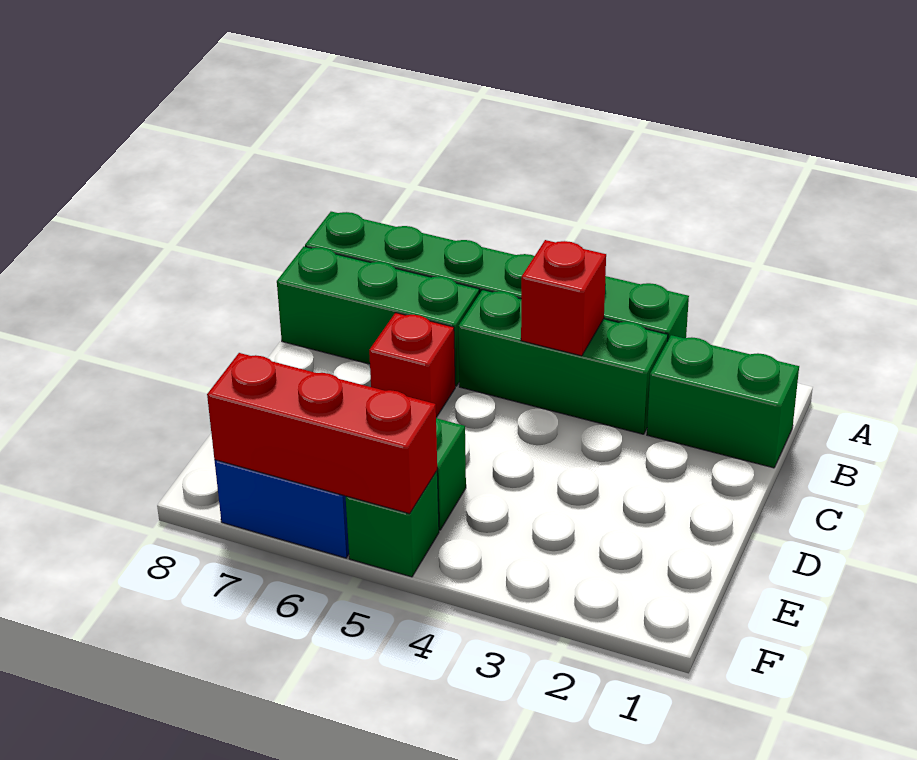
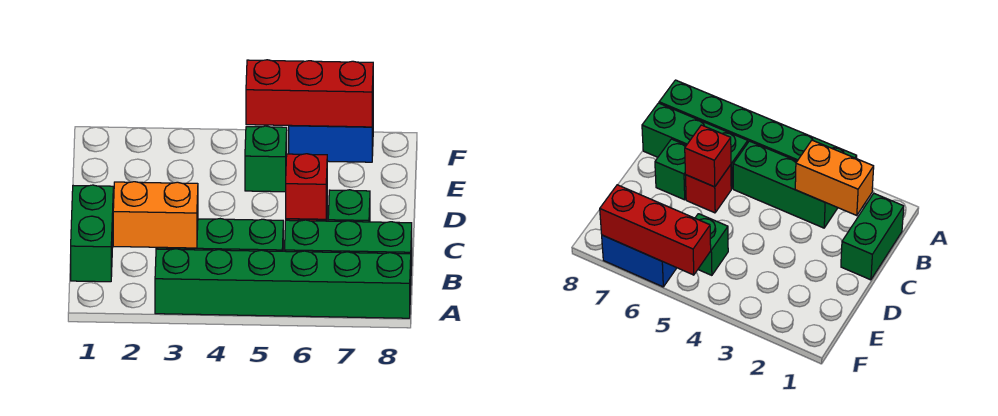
green brick B1:B2 level 1 -> green brick B1:C1 level 1
none -> orange brick B2:B3 level 2
red brick B4 level 2 -> red brick C6 level 2
green brick F5 level 1 -> green brick C7 level 1

